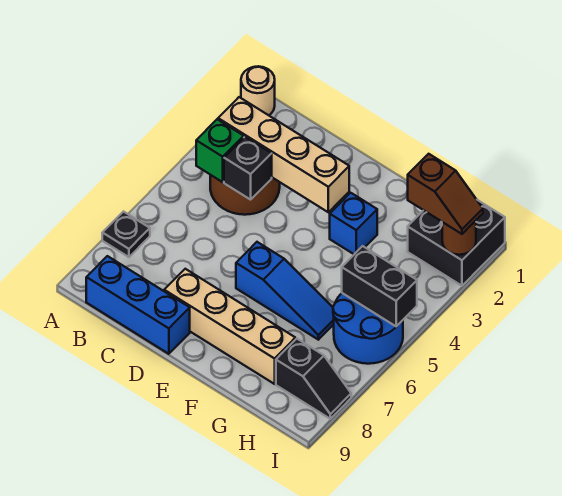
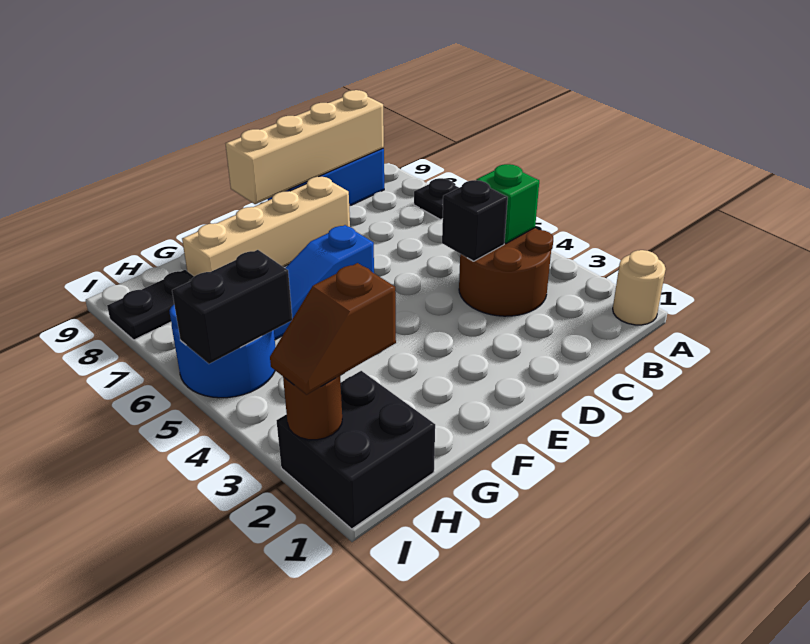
tan brick B3:E3 level 2 -> tan brick B9:E9 level 2
blue brick F3 level 1 -> none
black slope H8:I8 level 1 top H -> black plate H8:I8 level 1

